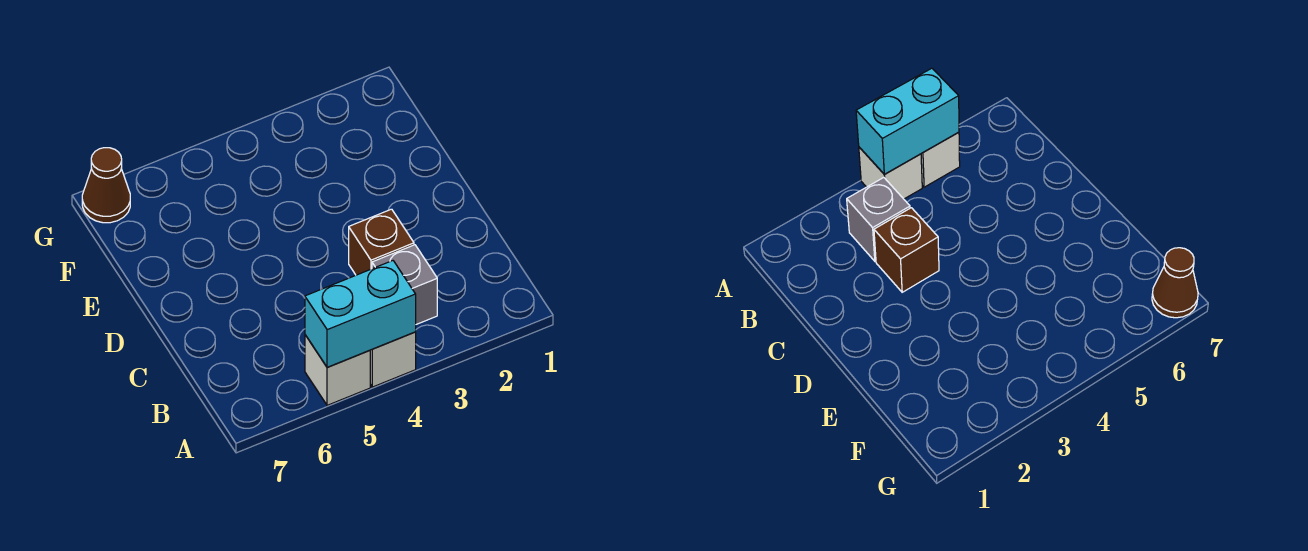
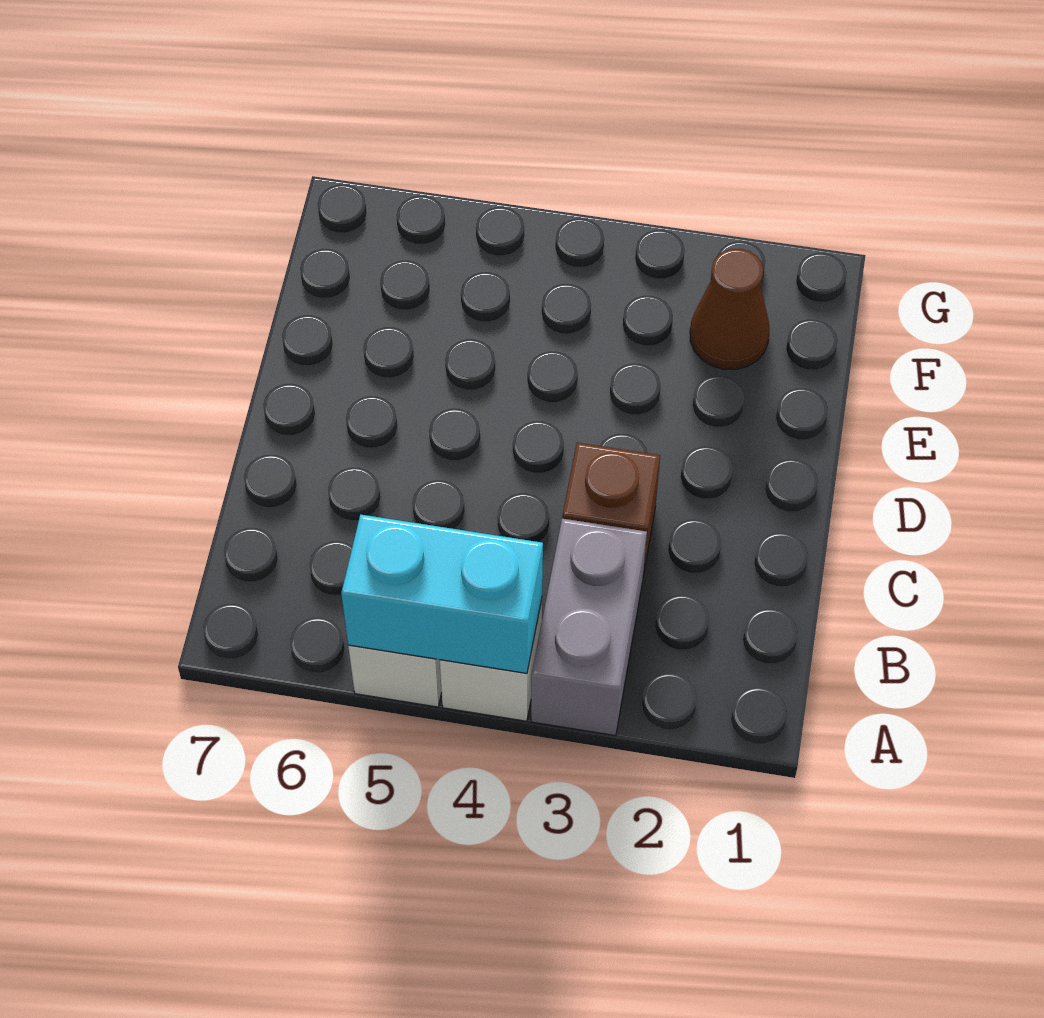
grey brick B3 level 1 -> grey brick A3:B3 level 1
brown cone G7 level 1 -> brown cone F2 level 1

